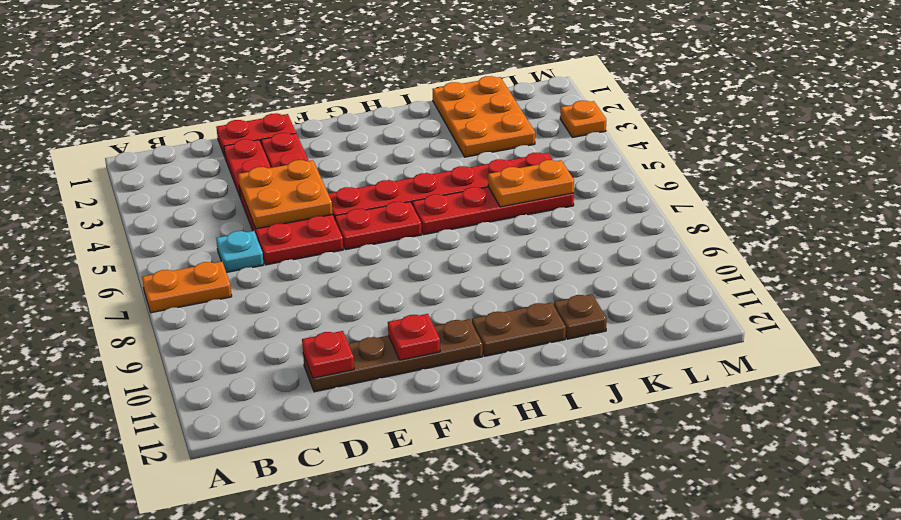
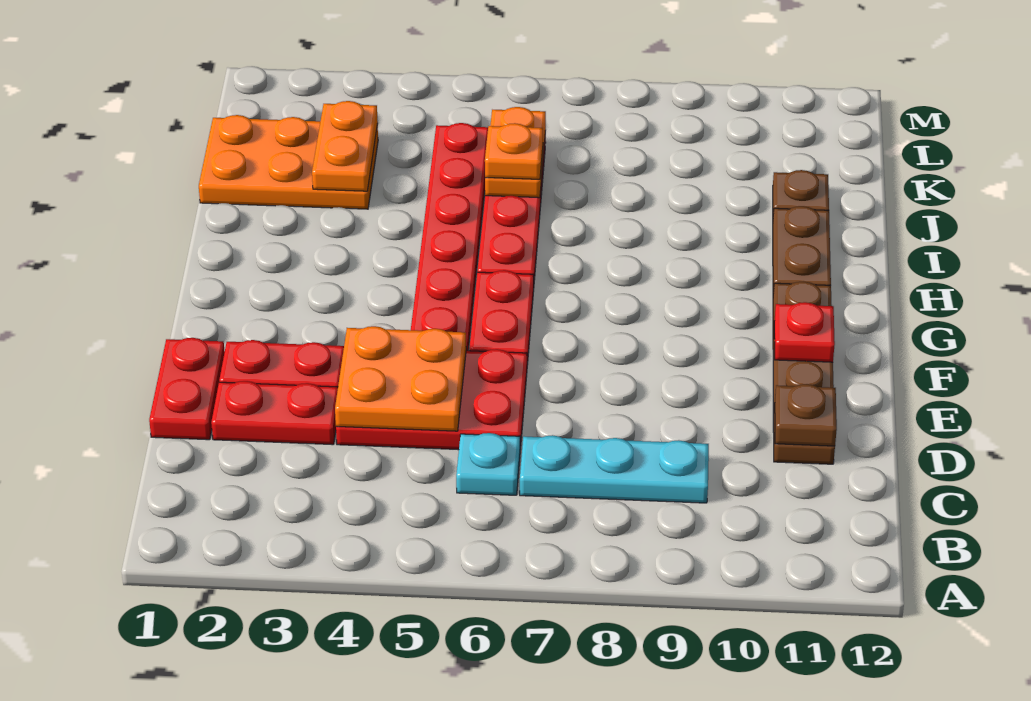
orange plate A7:B7 level 1 -> orange plate J3:K3 level 2
none -> cyan plate C7:C9 level 1
red plate D11 level 2 -> brown plate D11 level 2
orange plate M3 level 1 -> orange plate J6 level 3

